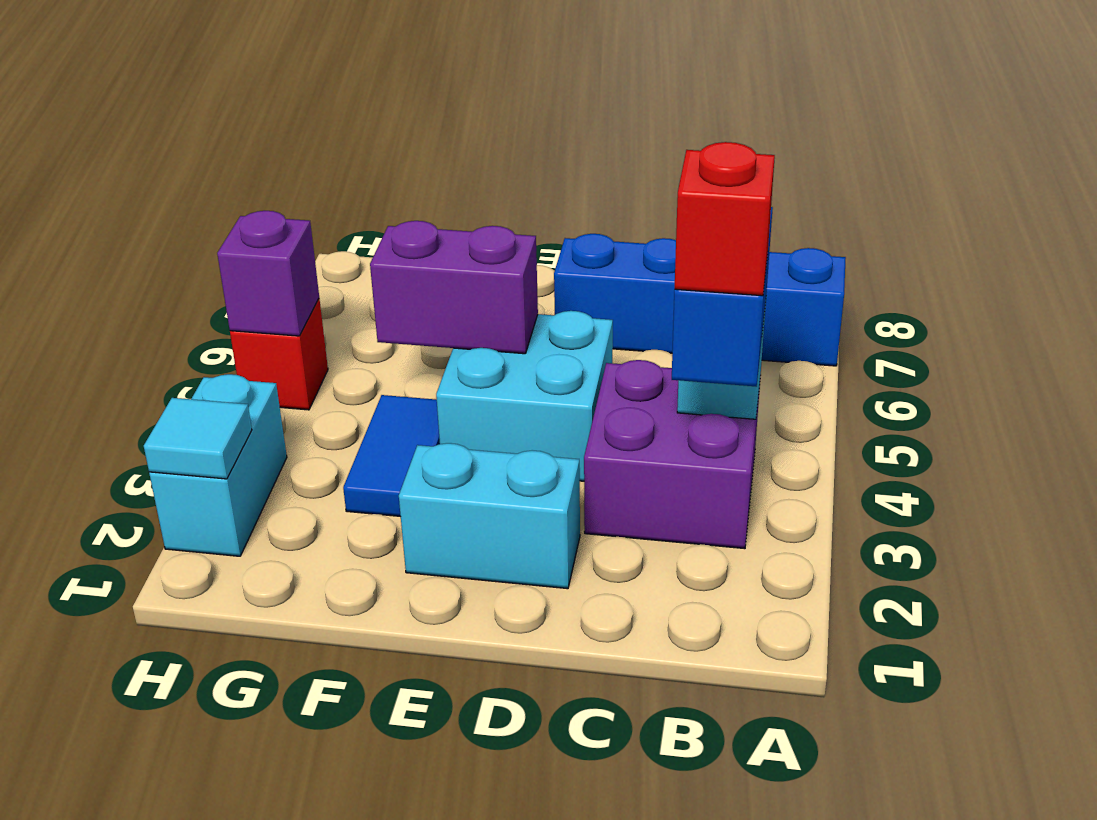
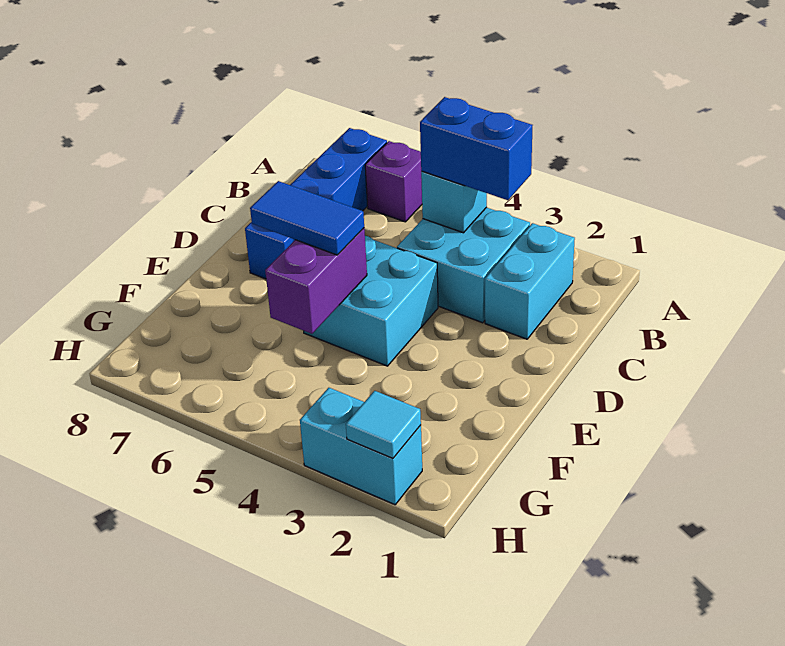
purple brick B3:C4 level 1 -> cyan brick B3:C4 level 1
red brick B3 level 4 -> none
cyan brick D2:E2 level 1 -> cyan brick B2:C2 level 1
blue tile F3:F4 level 1 -> blue tile E5:E6 level 3
red brick H5 level 1 -> none
purple brick H5 level 2 -> purple brick A6 level 1

